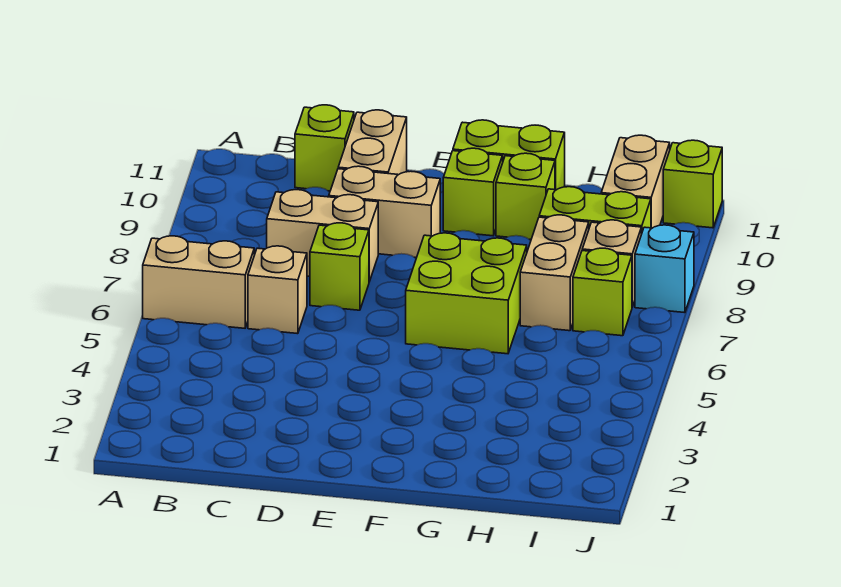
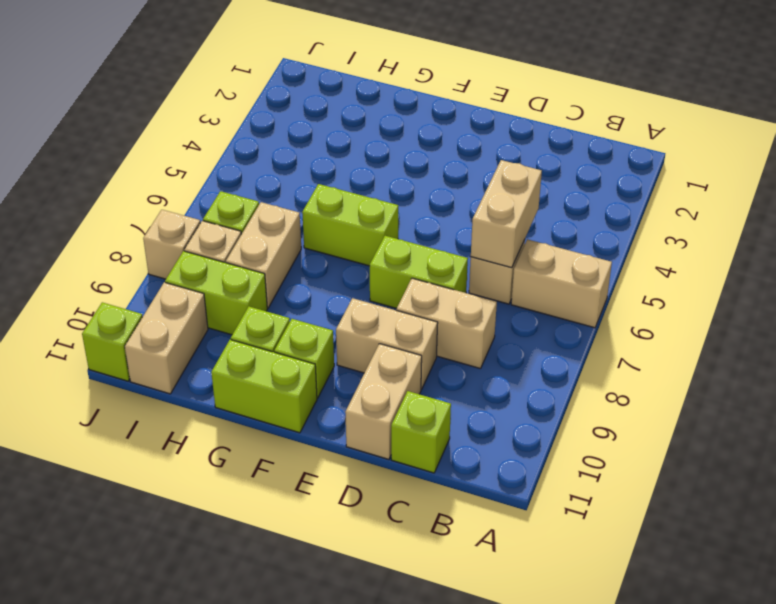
none -> tan brick C5:C6 level 2
lime brick D7 level 1 -> lime brick D7:E7 level 1
lime brick F6:G7 level 1 -> lime brick F6:G6 level 1
cyan brick J8 level 1 -> tan brick J8 level 1

